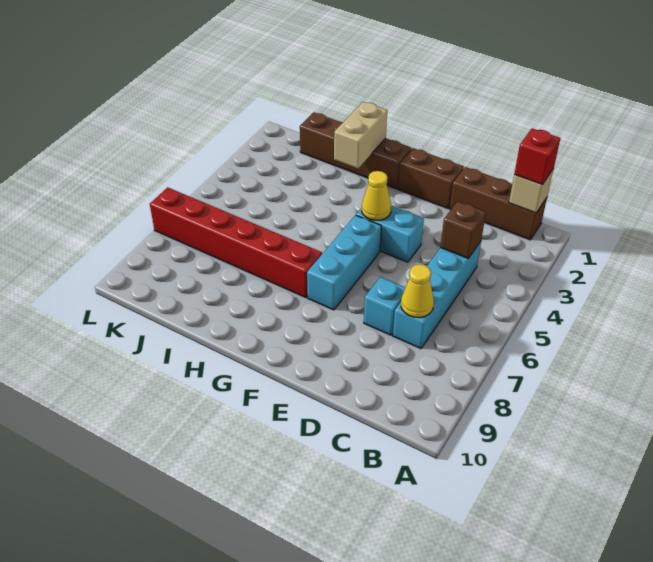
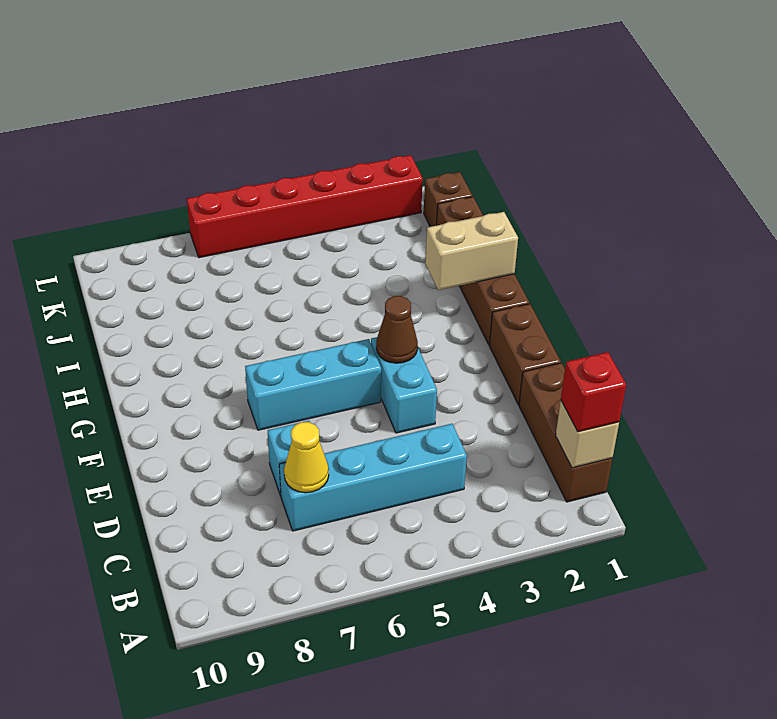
brown brick C4 level 2 -> brown brick K1 level 1
yellow cone F4 level 2 -> brown cone F4 level 2
red brick G7:L7 level 1 -> red brick L2:L7 level 1

